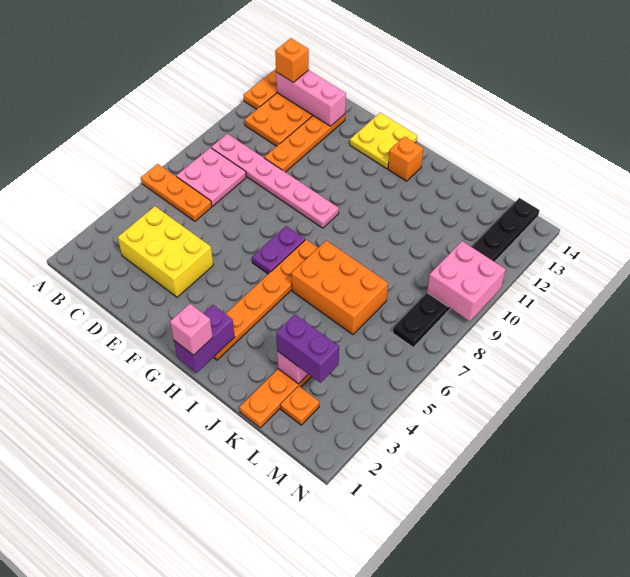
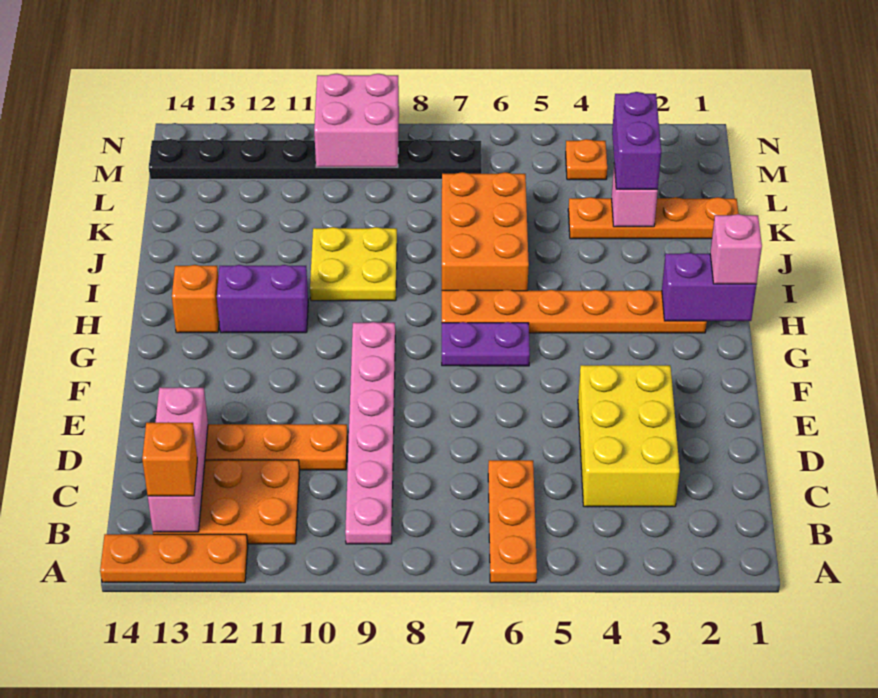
pink plate B7:C8 level 1 -> none
yellow plate F13:G14 level 1 -> yellow plate I9:J10 level 1
none -> purple brick H11:H12 level 1
orange plate L2 level 1 -> orange plate M4 level 1

